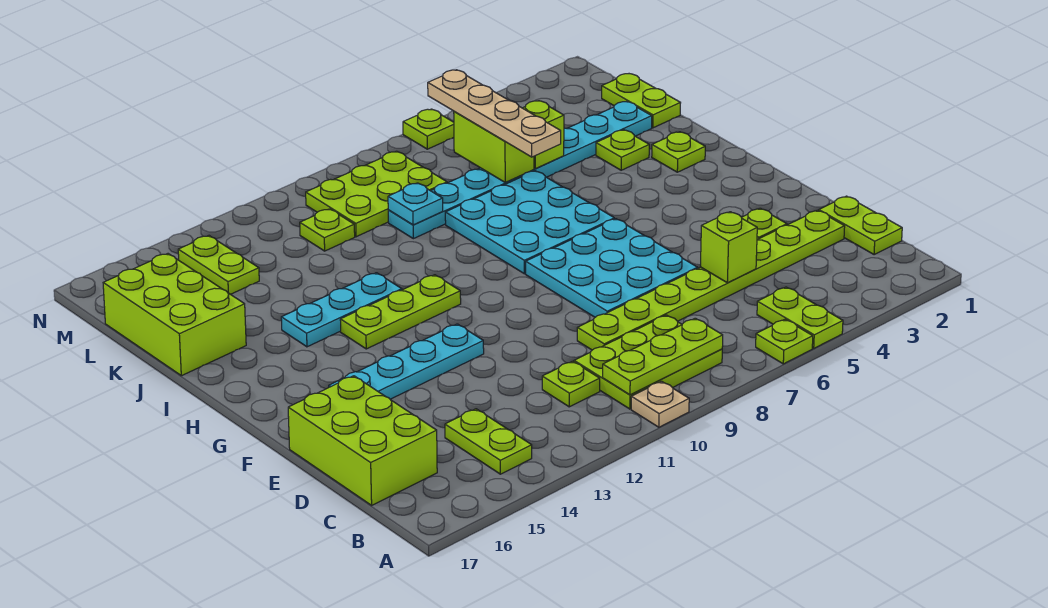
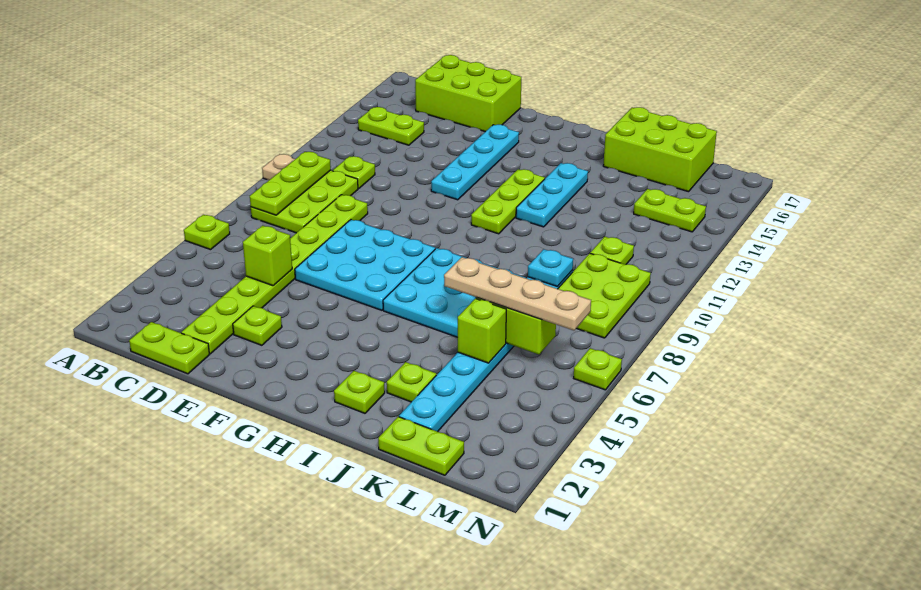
lime plate A5:B5 level 1 -> none

